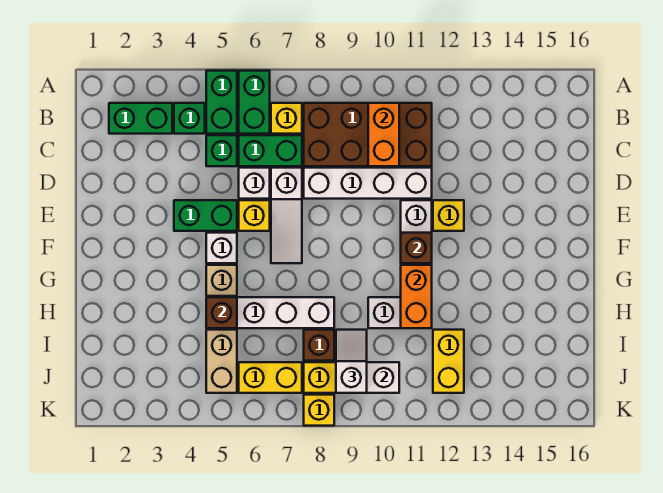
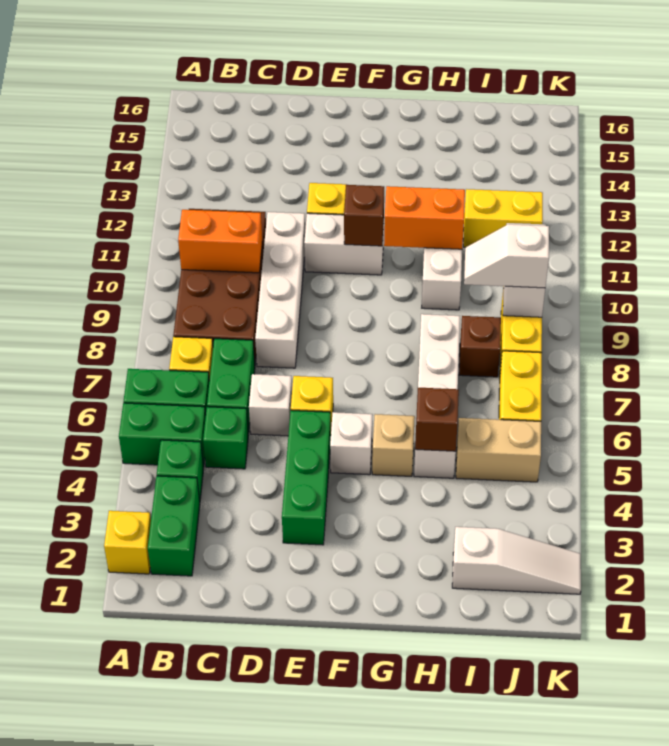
white slope D7:F7 level 1 top D -> white slope I2:K2 level 1 top I
green brick E4:E5 level 1 -> green brick E3:E5 level 1
yellow brick K8 level 1 -> yellow brick A2 level 1

